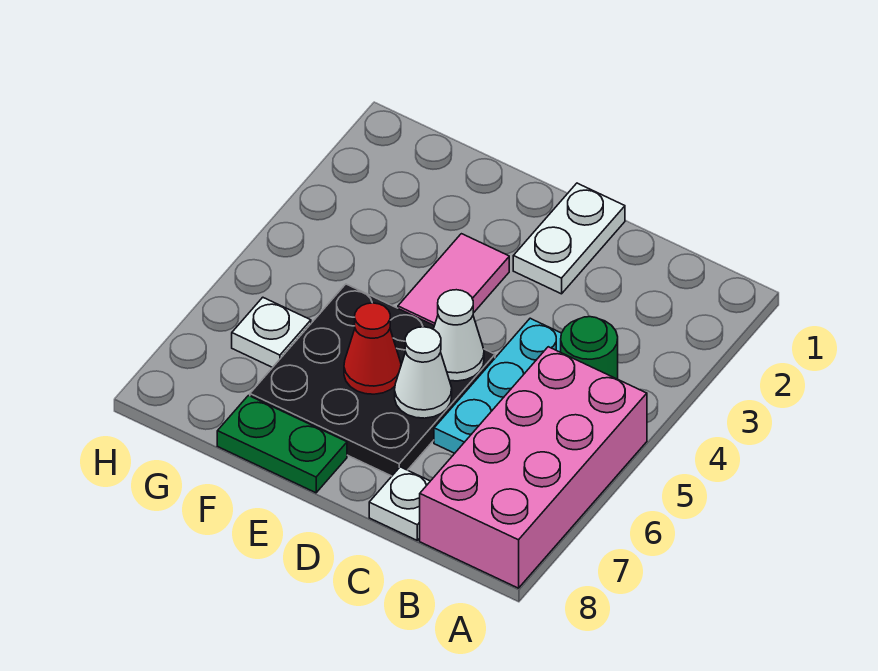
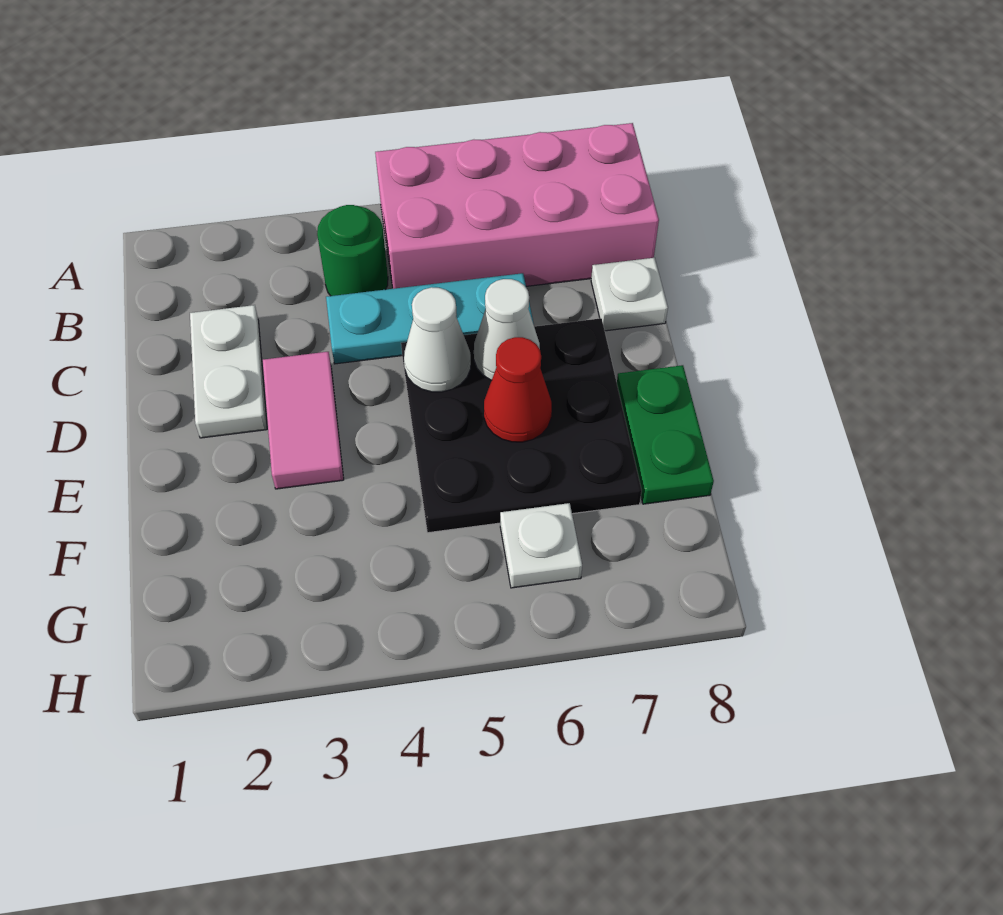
white plate D1:D2 level 1 -> white plate C2:D2 level 1
pink tile E3:E4 level 1 -> pink tile D3:E3 level 1

